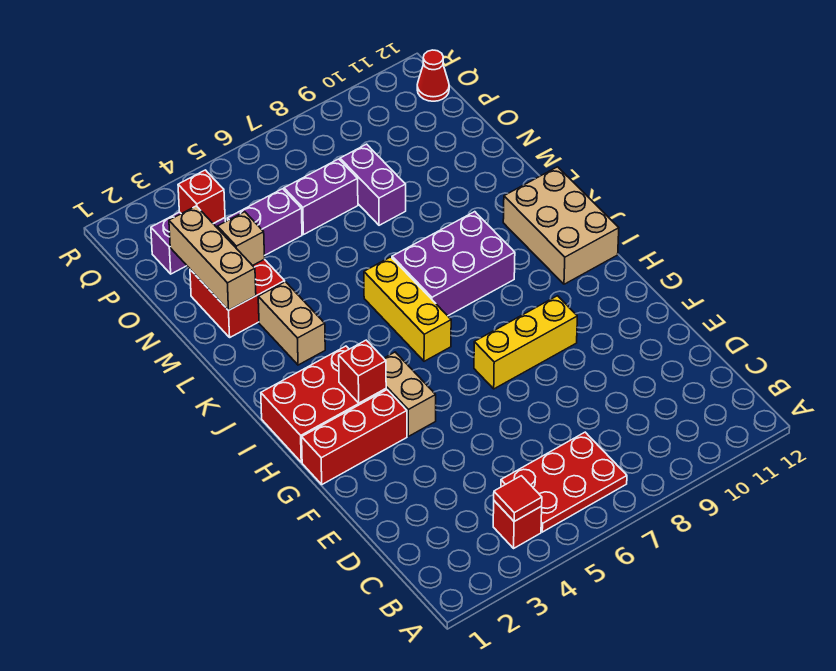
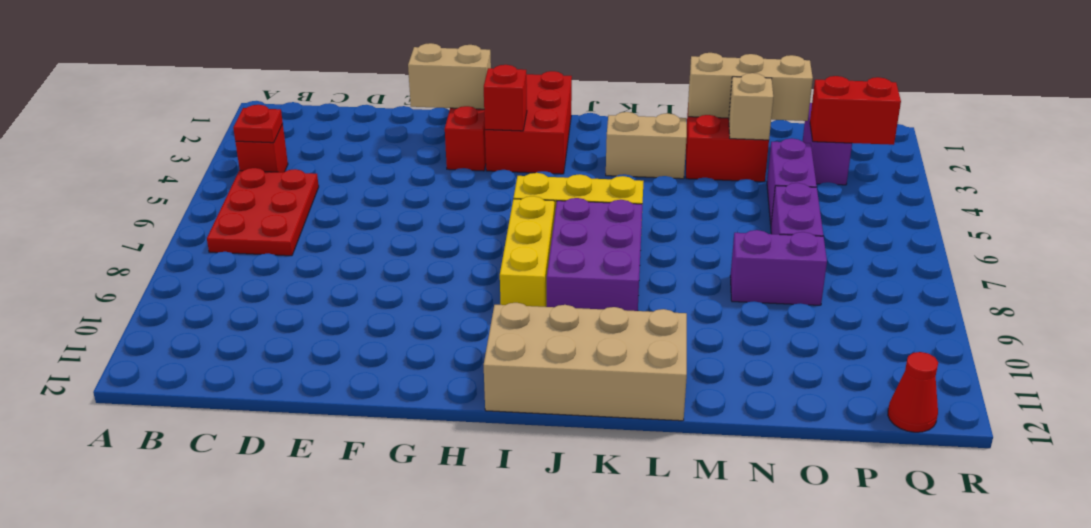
red tile B4 level 2 -> red plate B4 level 2
tan brick G4:H4 level 1 -> tan brick F2:G2 level 2
yellow brick G7:G9 level 1 -> yellow brick I7:I9 level 1
tan brick I11:K12 level 1 -> tan brick I11:L12 level 1
red brick P3 level 2 -> red brick P3:Q3 level 2

